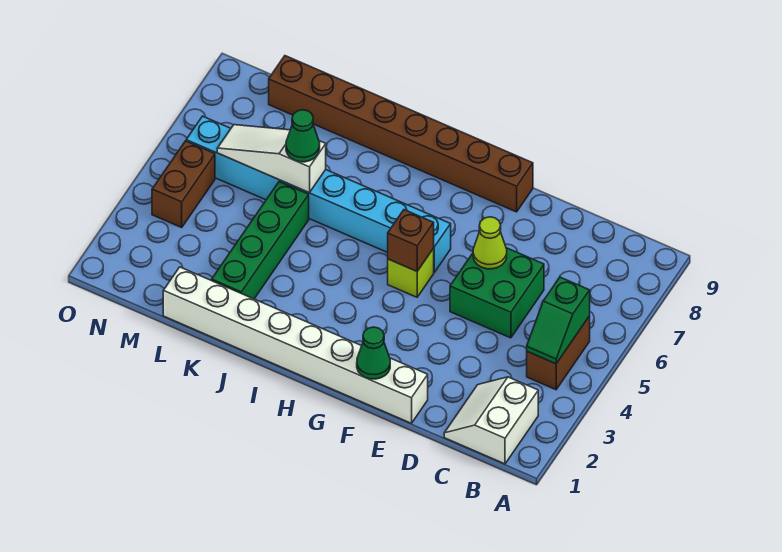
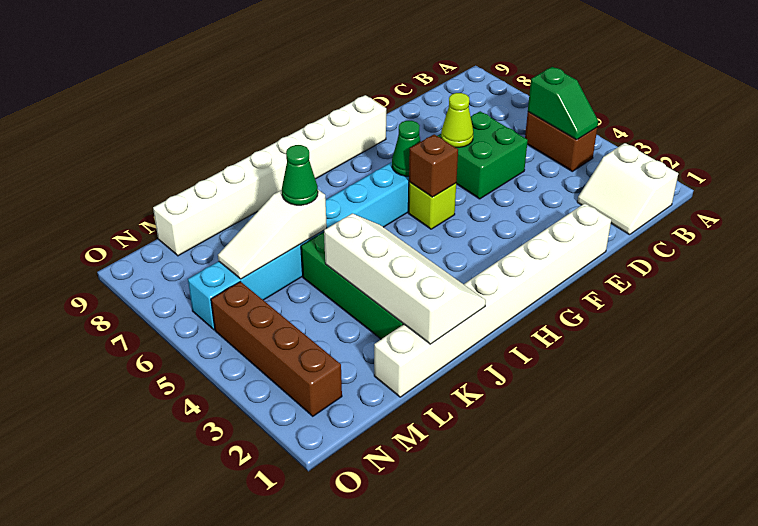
green cone F1 level 2 -> green cone G6 level 2
brown brick F9:M9 level 1 -> white brick F9:M9 level 1
none -> white slope J1:K4 level 2 top K
brown brick N4:N5 level 1 -> brown brick N2:N5 level 1

